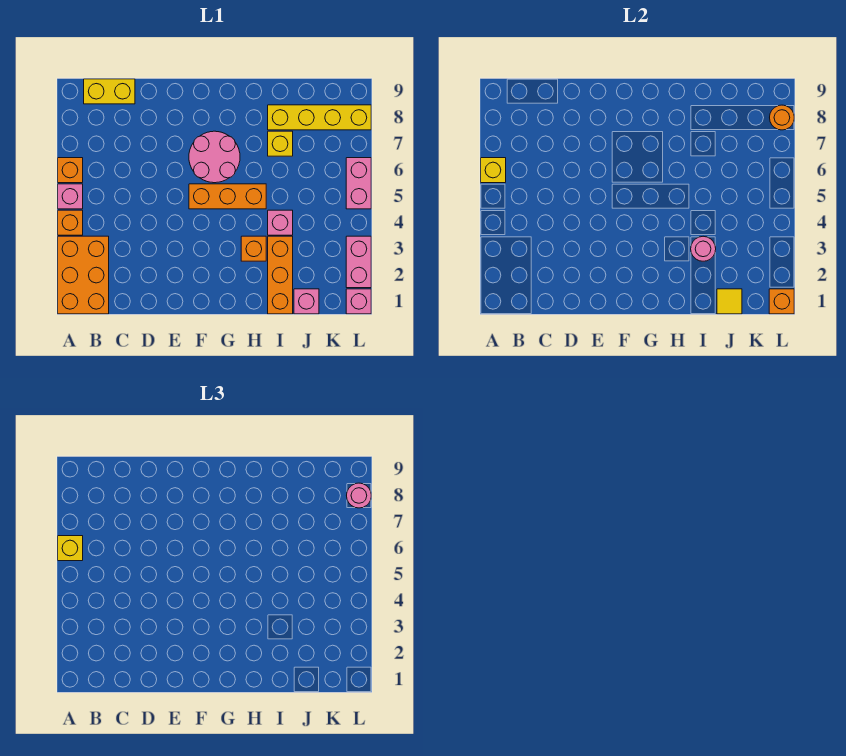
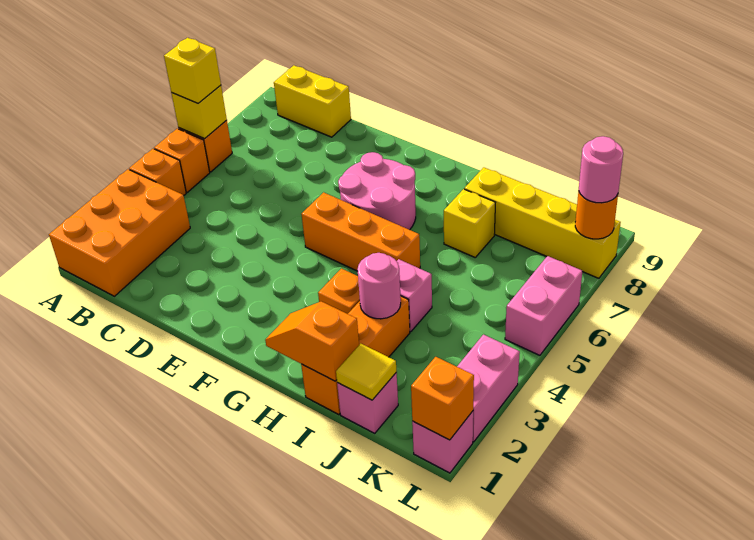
pink brick A5 level 1 -> orange brick A5 level 1
none -> orange slope H1:I1 level 2 top I

